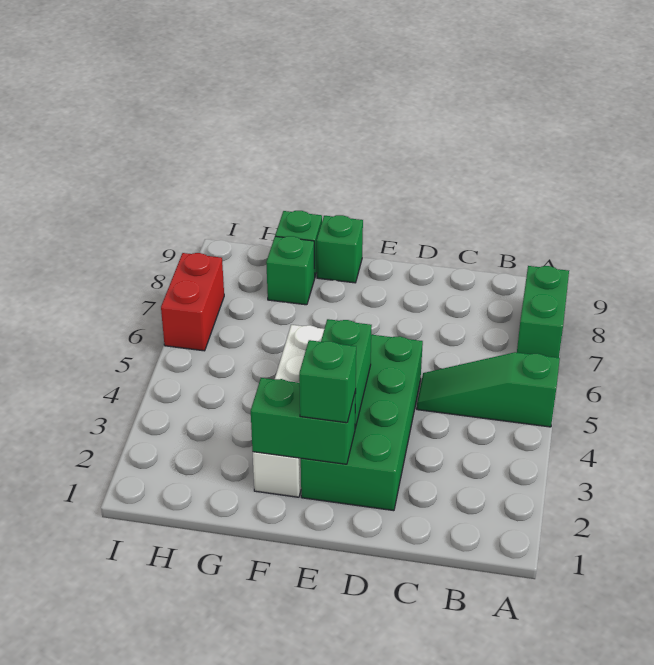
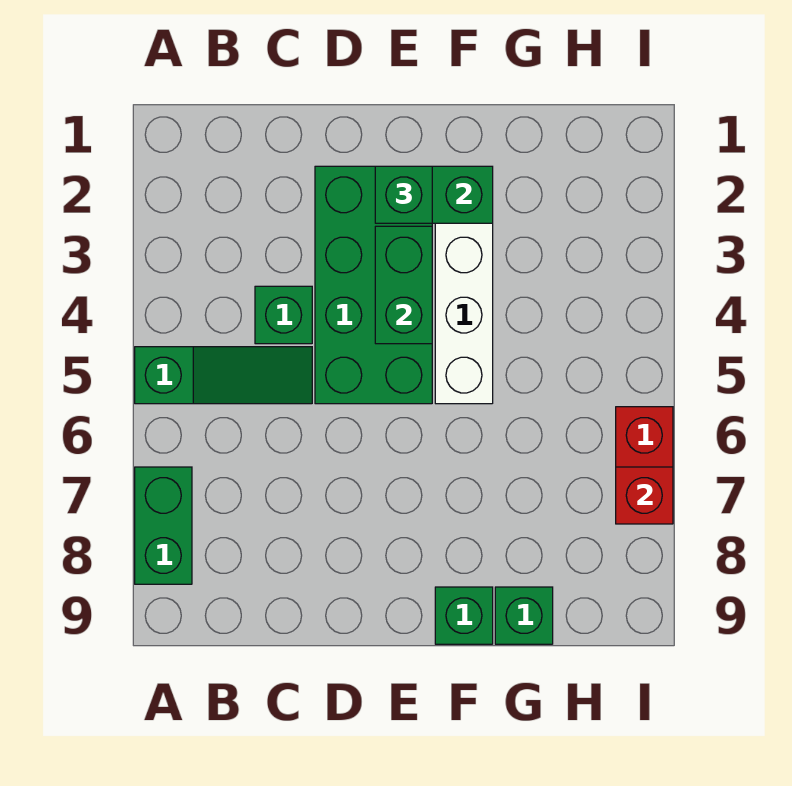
green brick G8 level 1 -> green brick C4 level 1
none -> red brick I7 level 2

